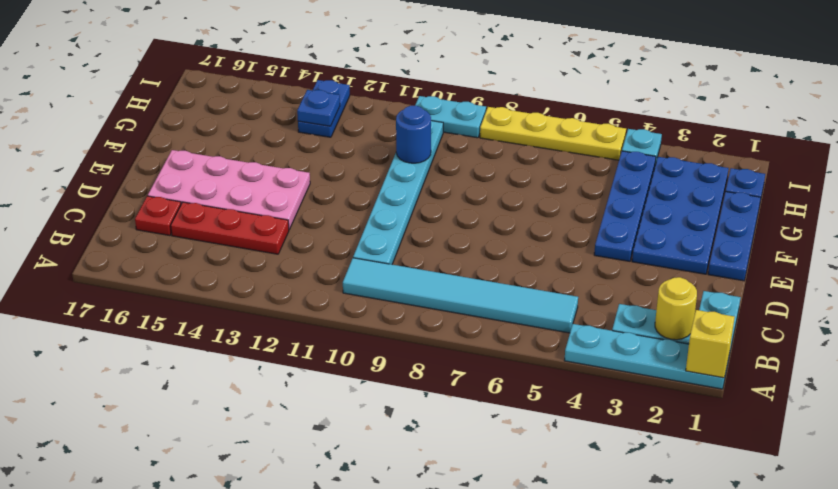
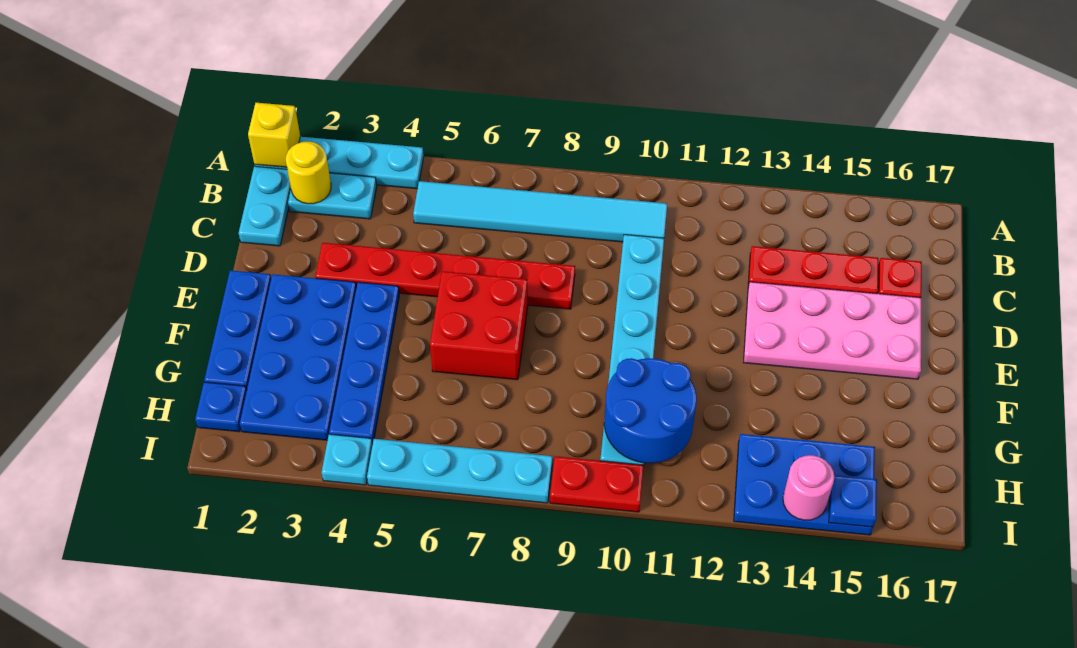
none -> red plate D3:D8 level 1
none -> red brick E6:F7 level 1
blue round brick G10 level 2 -> blue round brick G10:H11 level 2
blue plate H13:I13 level 1 -> blue plate H13:I15 level 1
blue plate H13 level 2 -> blue plate I15 level 2
yellow plate I5:I8 level 1 -> cyan plate I5:I8 level 1
cyan plate I9:I10 level 1 -> red plate I9:I10 level 1
none -> pink round brick I14 level 2

